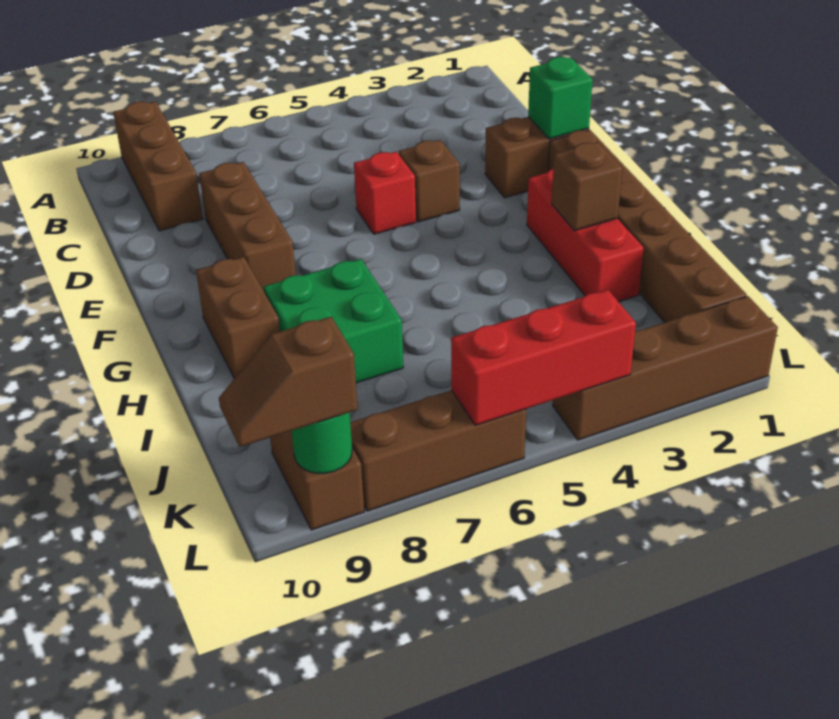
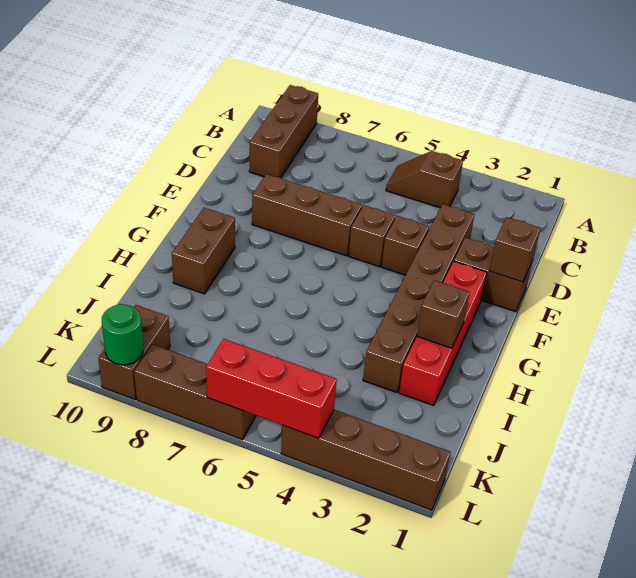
brown brick D8:F8 level 1 -> brown brick E6:E8 level 1
green brick E1 level 2 -> brown brick E1 level 2
red brick E5 level 1 -> brown brick E5 level 1
brown brick F1:K1 level 1 -> brown brick D3:I3 level 1
red brick G2:I2 level 1 -> red brick F2:I2 level 1
green brick H7:I8 level 1 -> none
brown slope L9:L10 level 3 top 9 -> brown slope B4:B5 level 1 top 4

